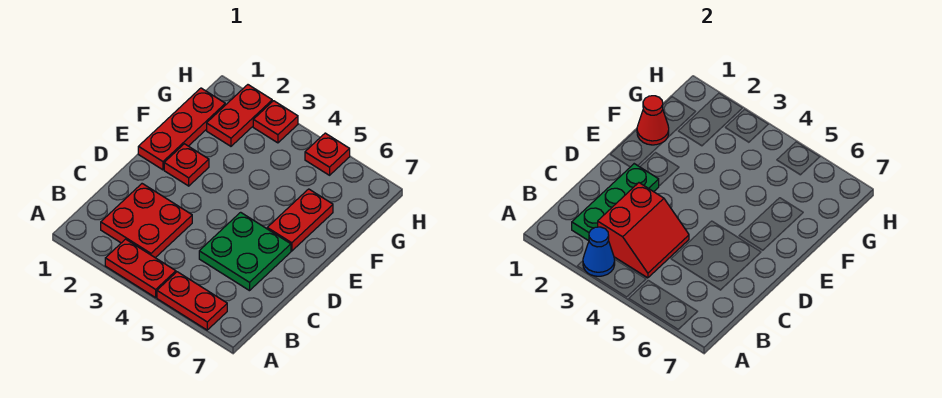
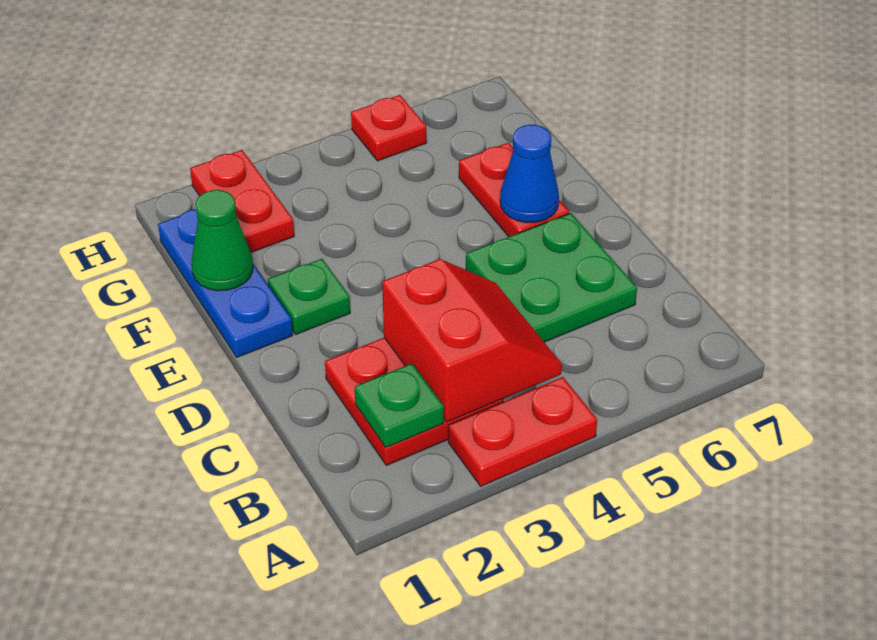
blue cone A3 level 2 -> blue cone E6 level 2
red plate A5:A6 level 1 -> none
green plate B2:D2 level 2 -> green plate B2 level 2
red plate E1:G1 level 1 -> blue plate E1:G1 level 1
red plate E2 level 1 -> green plate E2 level 1
red cone F1 level 2 -> green cone F1 level 2
red plate H3 level 1 -> none

